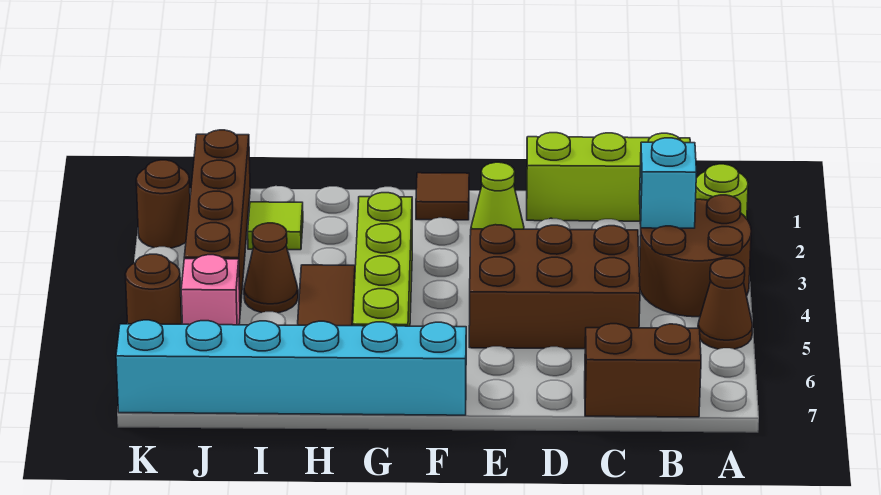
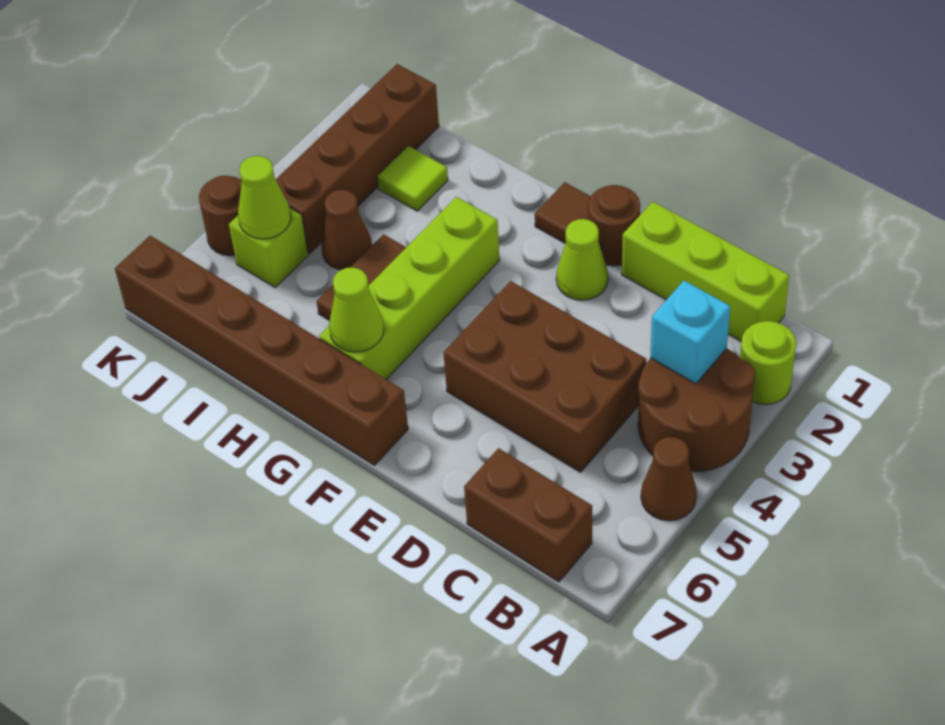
cyan brick F7:K7 level 1 -> brown brick F7:K7 level 1
none -> lime cone G6 level 2
pink brick J5 level 1 -> lime brick J5 level 1
none -> lime cone J5 level 2
brown round brick K2 level 1 -> brown round brick E1 level 1

